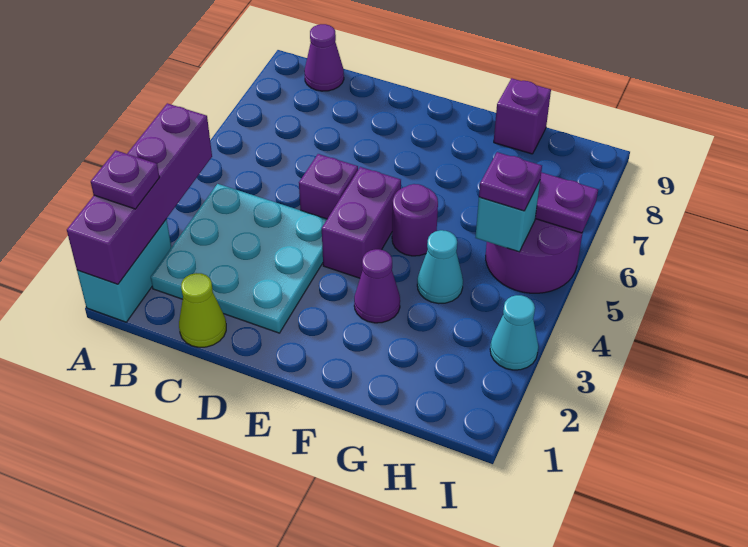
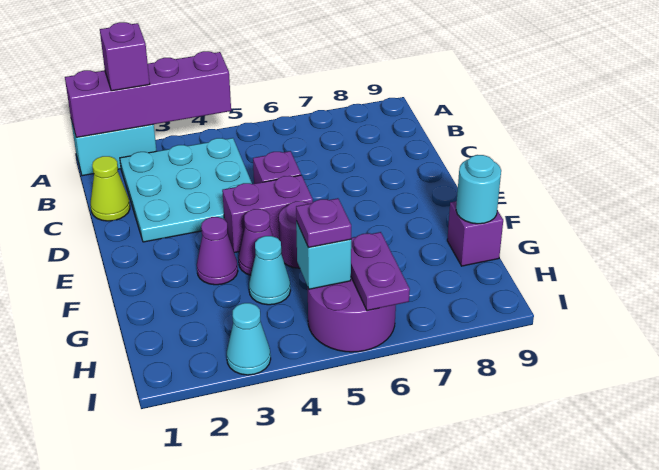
purple plate A2 level 3 -> purple brick A2 level 3
purple cone B9 level 1 -> purple cone F4 level 1
none -> cyan round brick G9 level 2

